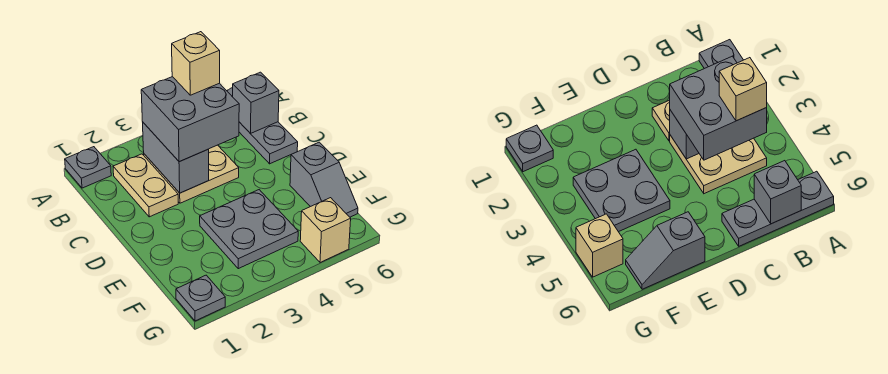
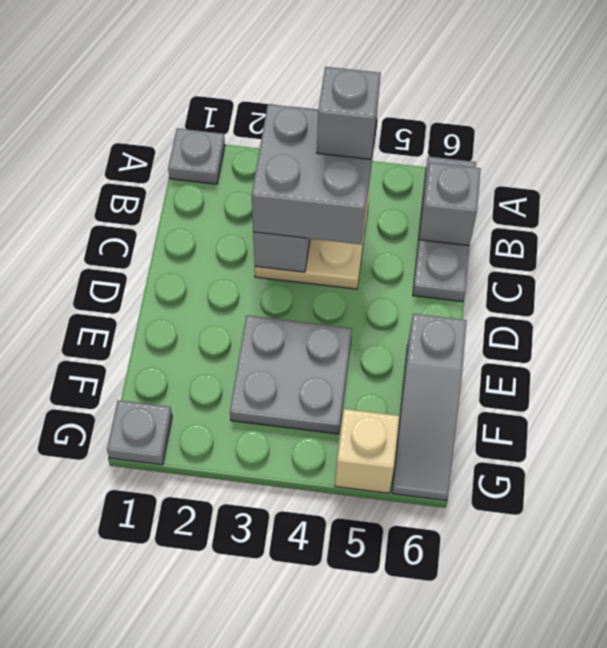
tan plate B2:C2 level 1 -> none
tan brick B4 level 4 -> grey brick B4 level 4
grey slope E6:F6 level 1 top E -> grey slope E6:G6 level 1 top E

